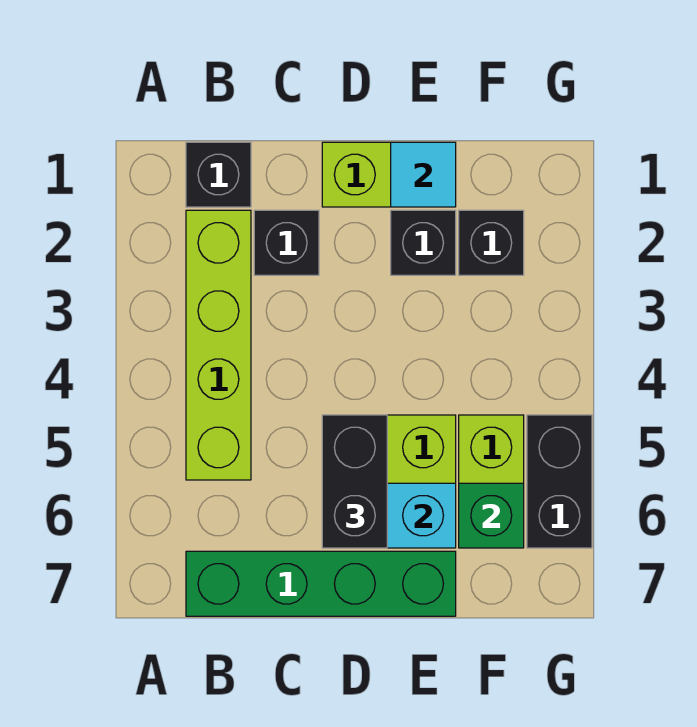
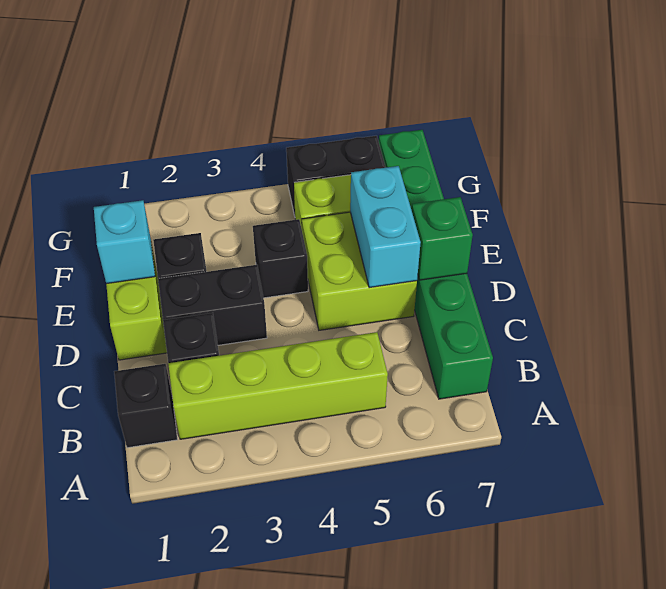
green brick B7:E7 level 1 -> green brick B7:G7 level 1
black brick D5:D6 level 3 -> black brick D2:D3 level 1
cyan tile E1 level 2 -> cyan brick E1 level 2
black brick F2 level 1 -> black brick E4 level 1
green brick F6 level 2 -> green brick D7 level 2

